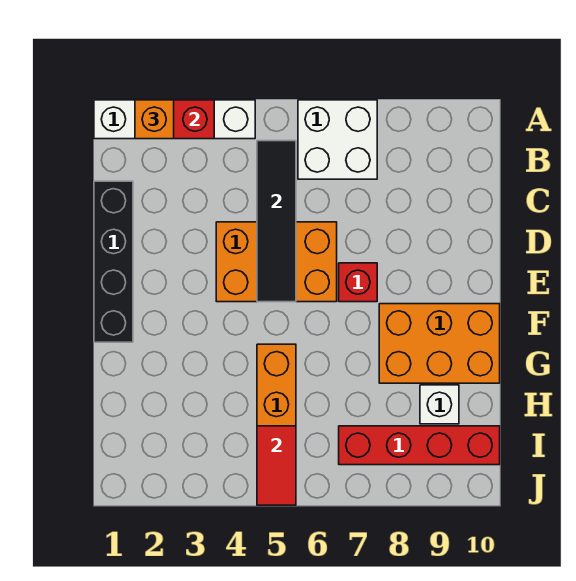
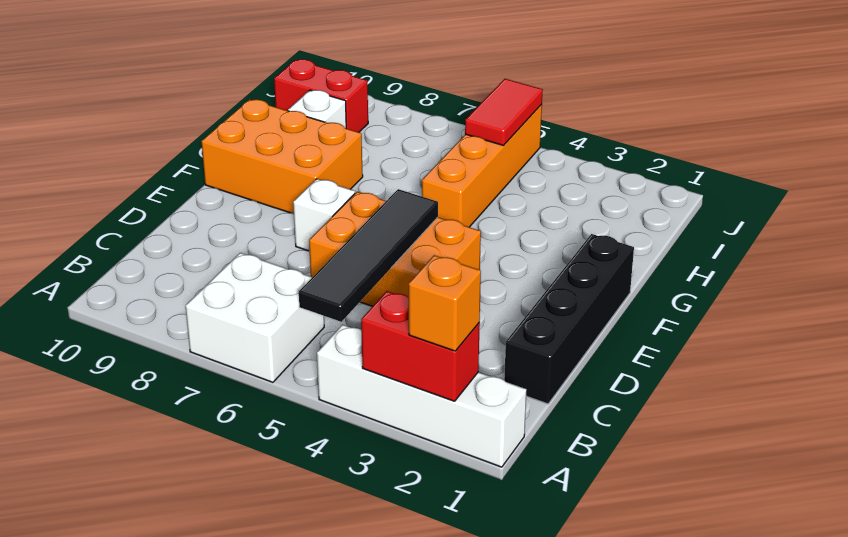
red brick E7 level 1 -> white brick E7 level 1
red brick I7:I10 level 1 -> red brick I9:I10 level 1

